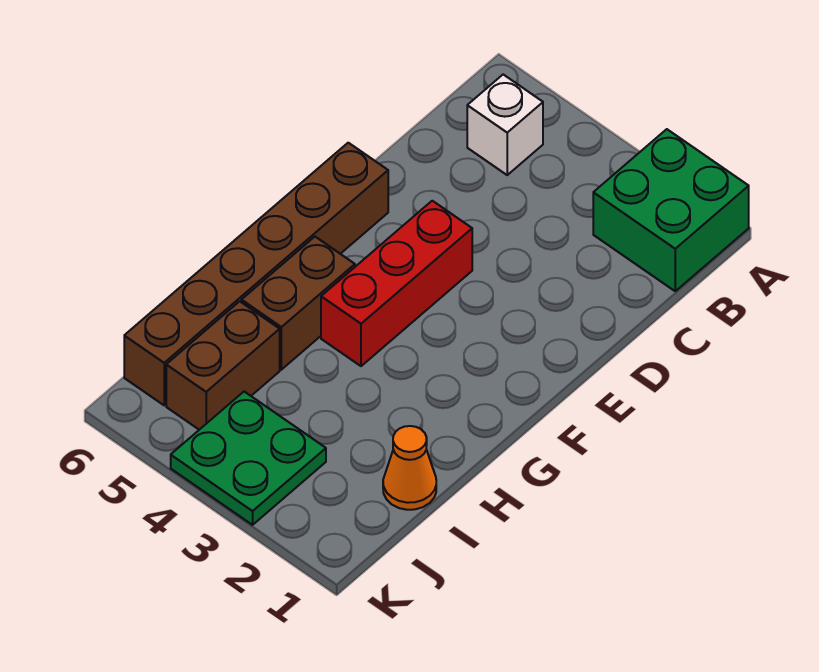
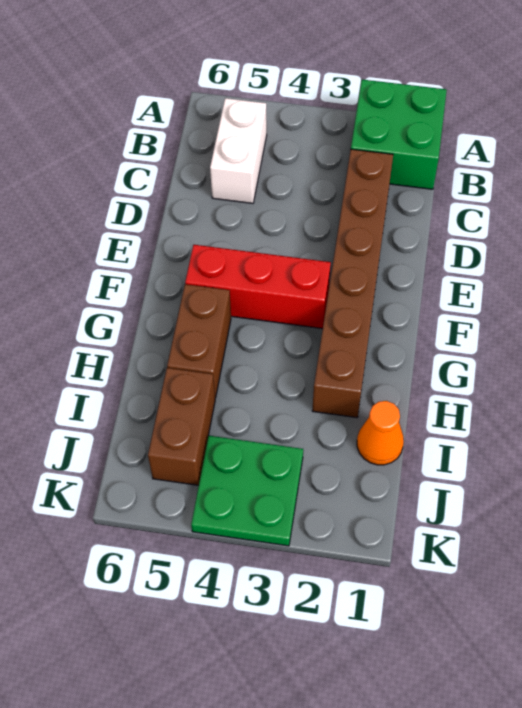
white brick B5 level 1 -> white brick B5:C5 level 1
red brick E4:G4 level 1 -> red brick F3:F5 level 1
brown brick E6:J6 level 1 -> brown brick C2:H2 level 1

